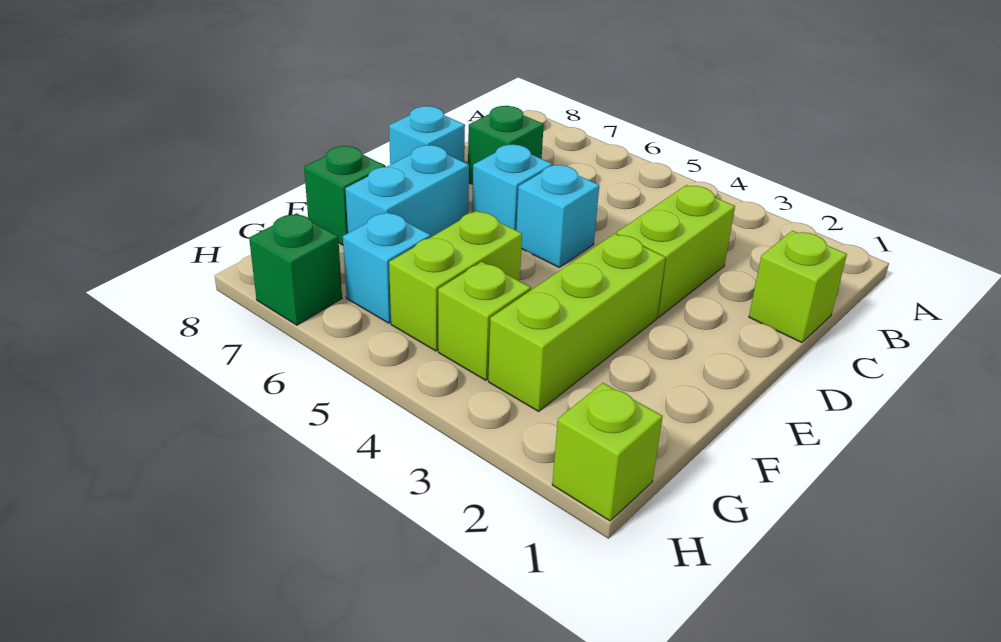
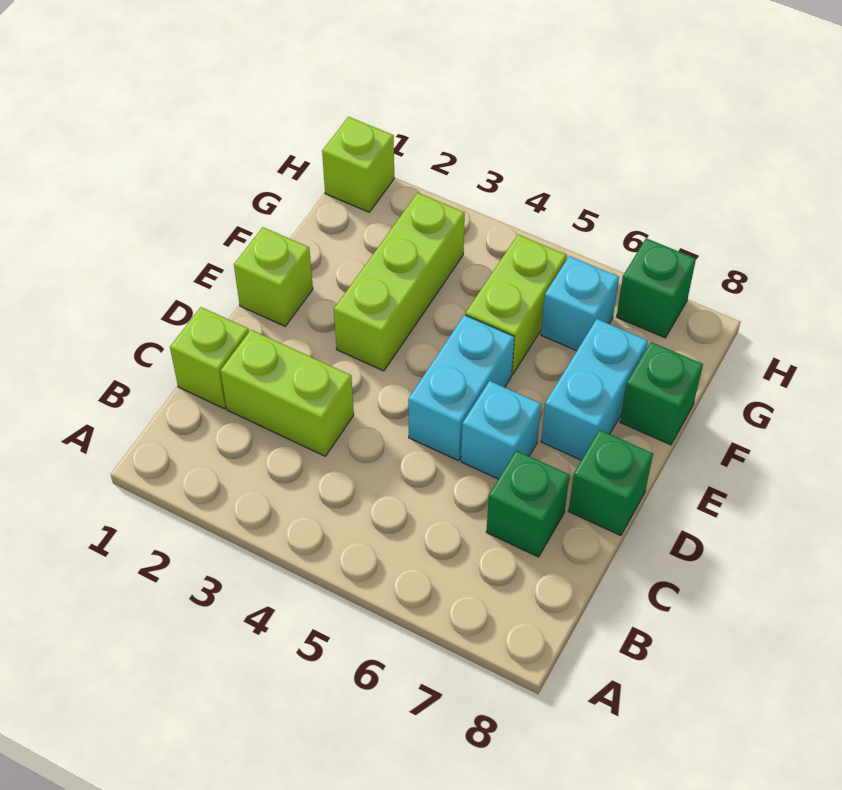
lime brick C3:D3 level 1 -> lime brick C2:C3 level 1
cyan brick D5 level 1 -> cyan brick D5:E5 level 1
cyan brick D8 level 1 -> green brick D8 level 1
lime brick G4 level 1 -> lime brick E1 level 1

